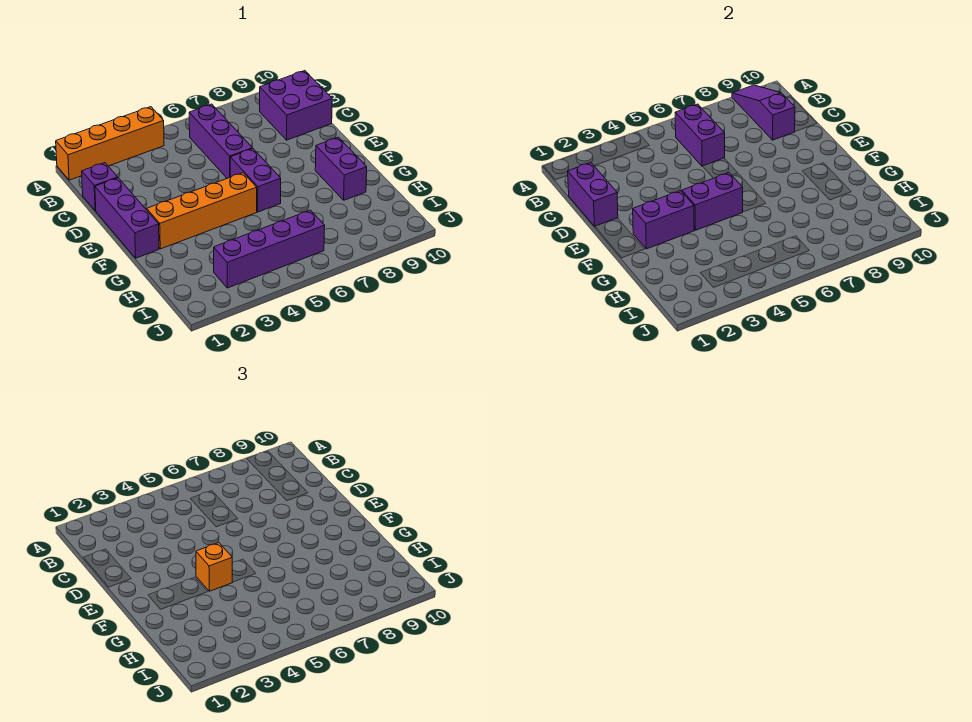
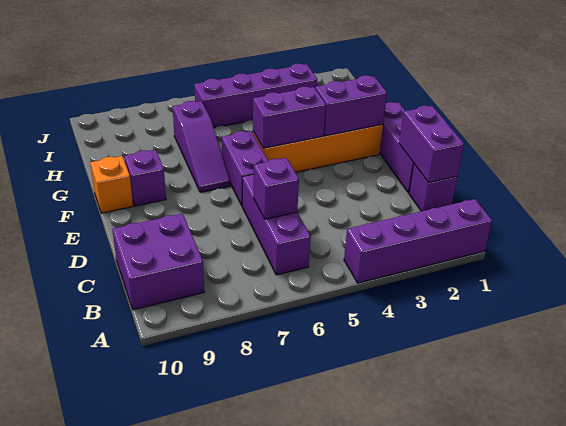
orange brick A1:A4 level 1 -> purple brick A1:A4 level 1
purple slope A9:C9 level 2 top C -> purple slope F7:H7 level 1 top H
purple brick B6:C6 level 2 -> purple brick C6 level 2
orange brick F4 level 3 -> orange brick F10 level 1
purple brick F9:G9 level 1 -> purple brick F9 level 1

